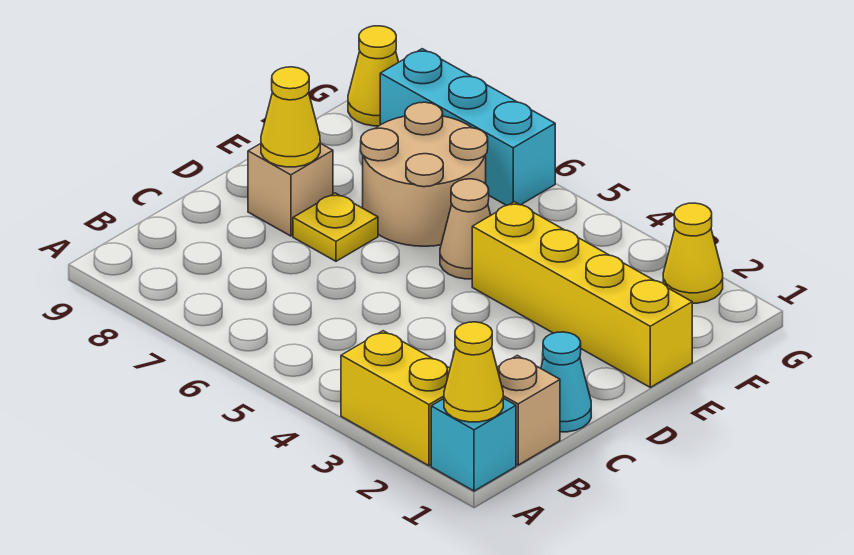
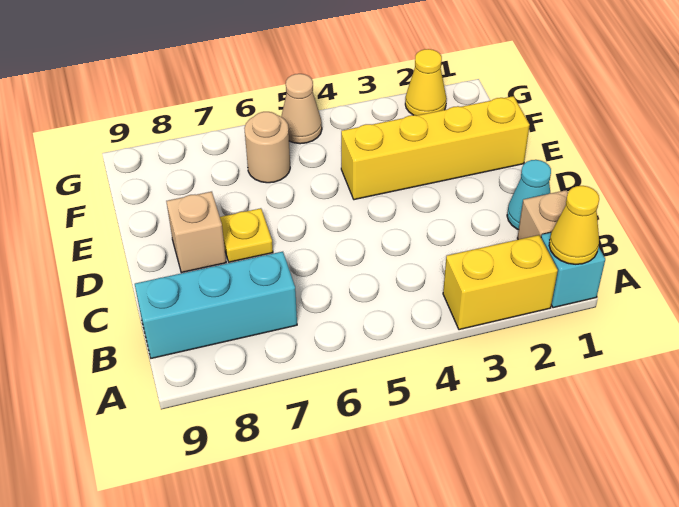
yellow cone D8 level 2 -> none
tan cone E5 level 1 -> tan cone G5 level 1
tan round brick E6:F7 level 1 -> tan round brick F6 level 1
cyan brick G6:G8 level 1 -> cyan brick B7:B9 level 1
yellow cone G9 level 1 -> none

